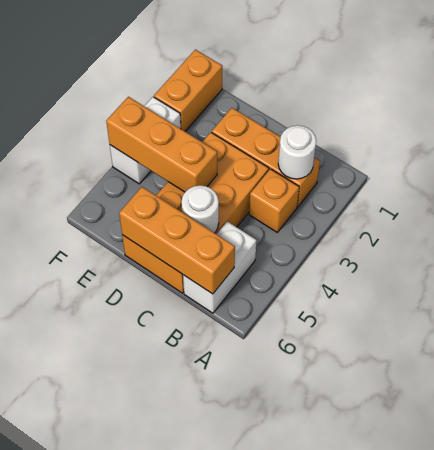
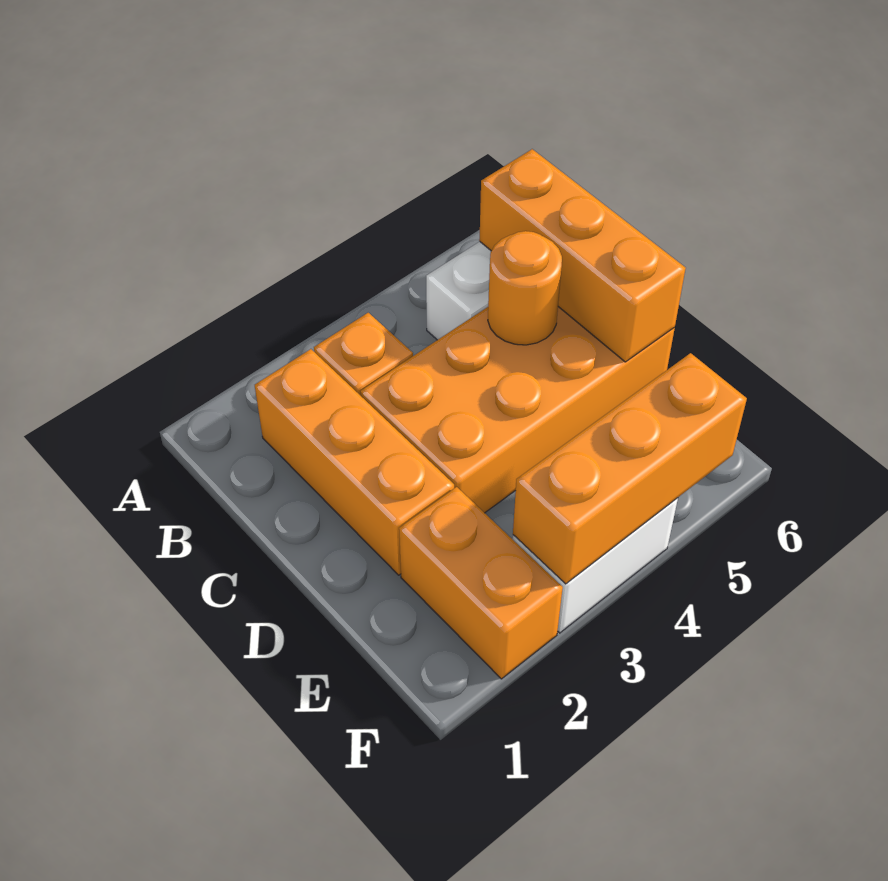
white round brick B2 level 2 -> none
white round brick C5 level 2 -> orange round brick C5 level 2
orange brick D4:F4 level 2 -> orange brick F3:F5 level 2
orange brick F1:F2 level 1 -> orange brick E2:F2 level 1

